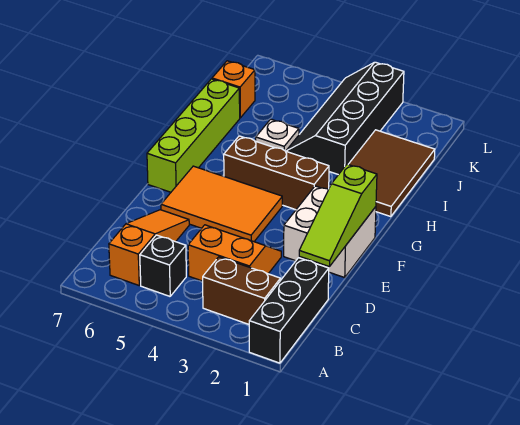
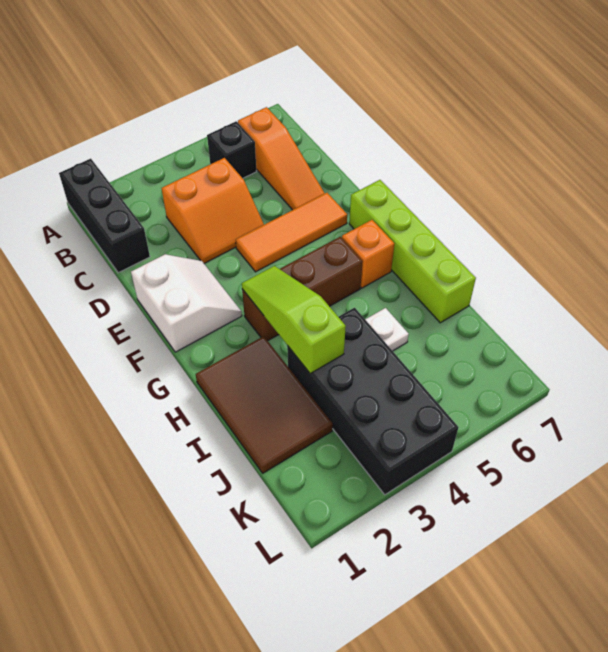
brown brick B2:B3 level 1 -> none
lime slope D1:F1 level 2 top F -> lime slope G3:I3 level 2 top I
white brick E1:F2 level 1 -> white slope E1:F2 level 1 top 1
orange tile E4:F6 level 1 -> orange tile E4:E6 level 1
black slope I3:L4 level 1 top 3 -> black brick I3:L4 level 1
orange brick J7 level 1 -> orange brick G6 level 1

